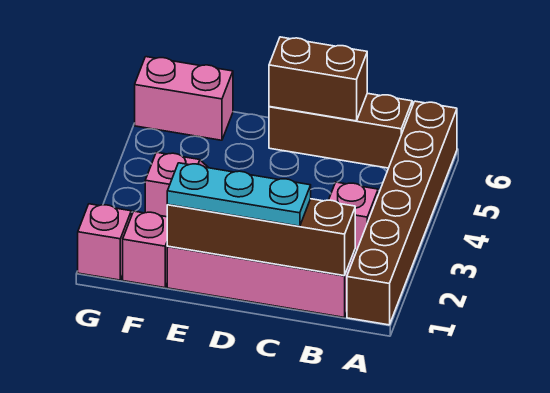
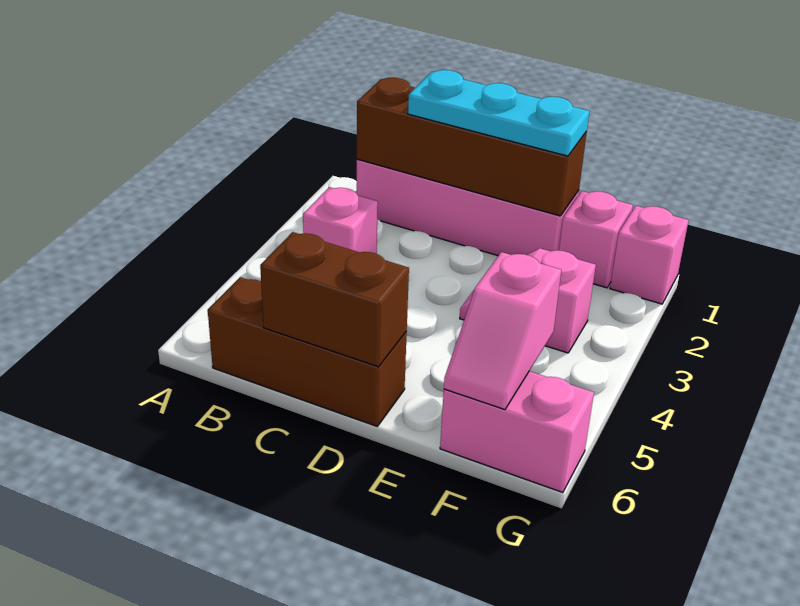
brown brick A1:A6 level 1 -> none
none -> pink slope F5:F6 level 2 top 5

